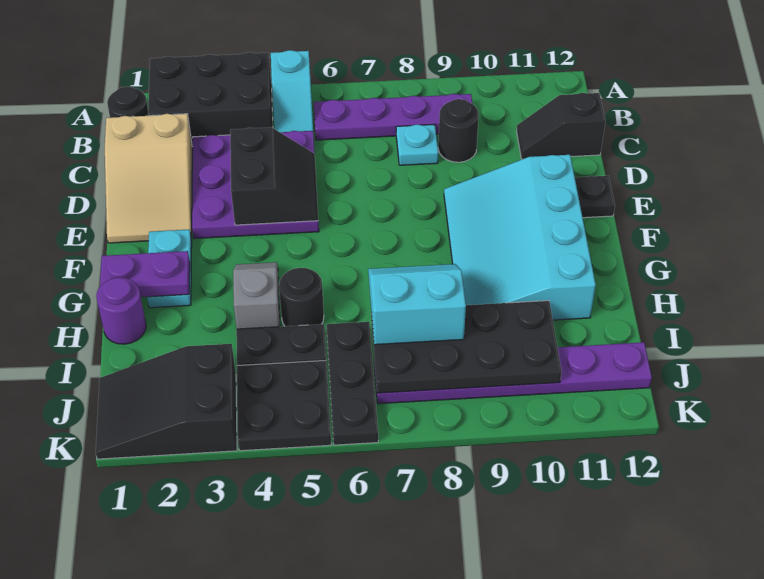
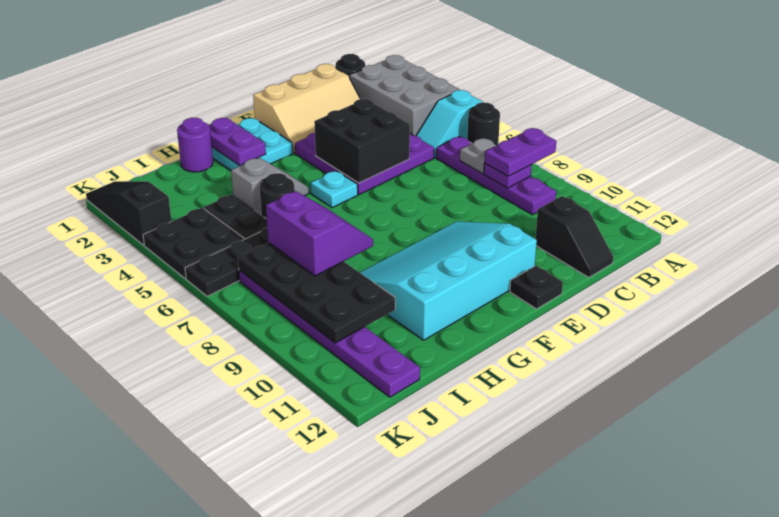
black brick A2:B4 level 1 -> grey brick A2:B4 level 1
none -> purple plate A8:B8 level 3
none -> grey plate B7 level 2
none -> purple plate B8 level 2
tan slope C1:E2 level 1 top C -> tan slope C1:E2 level 1 top 1
cyan plate C8 level 1 -> cyan plate F5 level 1
black round brick C9 level 1 -> black round brick A6 level 1
black slope C11:C12 level 1 top 12 -> black slope C11:C12 level 1 top 11
black slope D4:E5 level 2 top 4 -> black brick D4:E5 level 2
cyan plate F2:G2 level 1 -> cyan plate F1:G2 level 1
cyan slope H7:I8 level 3 top I -> purple slope H7:I8 level 3 top I
black slope J1:K3 level 1 top 3 -> black slope K1:K3 level 1 top 3

